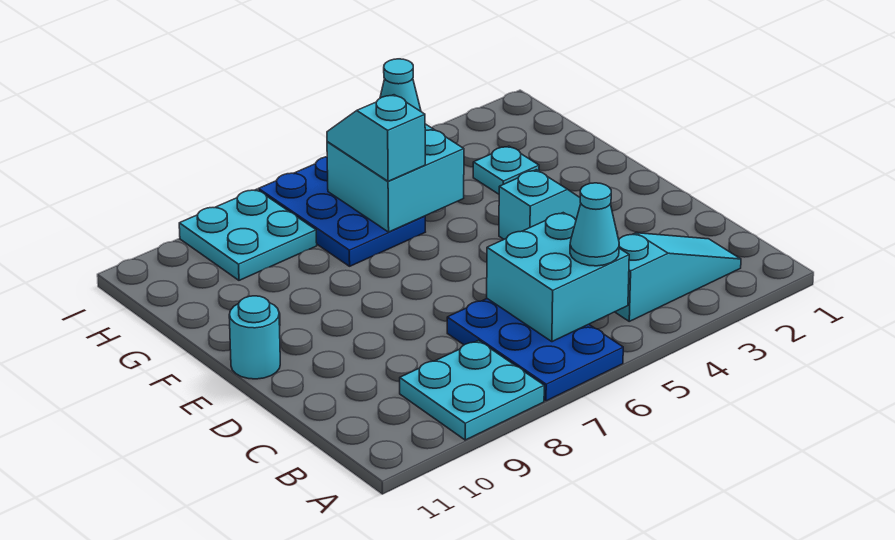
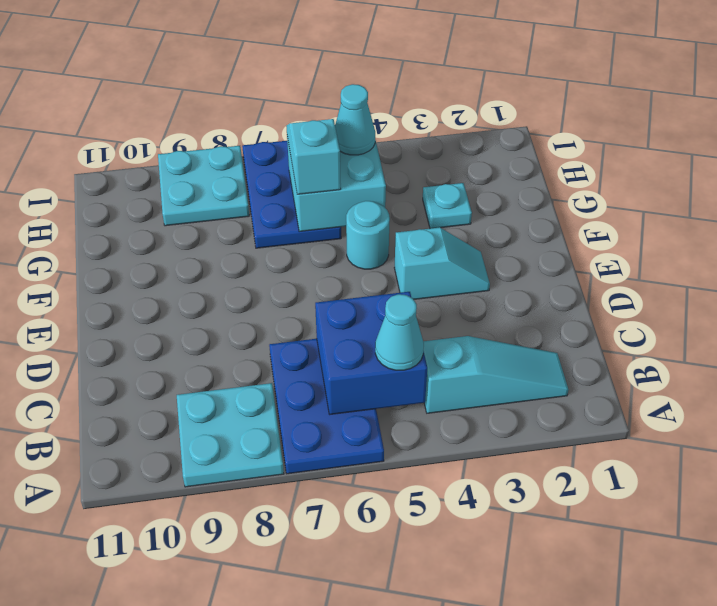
cyan brick B5:C6 level 2 -> blue brick B5:C6 level 2
cyan round brick E11 level 1 -> cyan round brick F5 level 1

